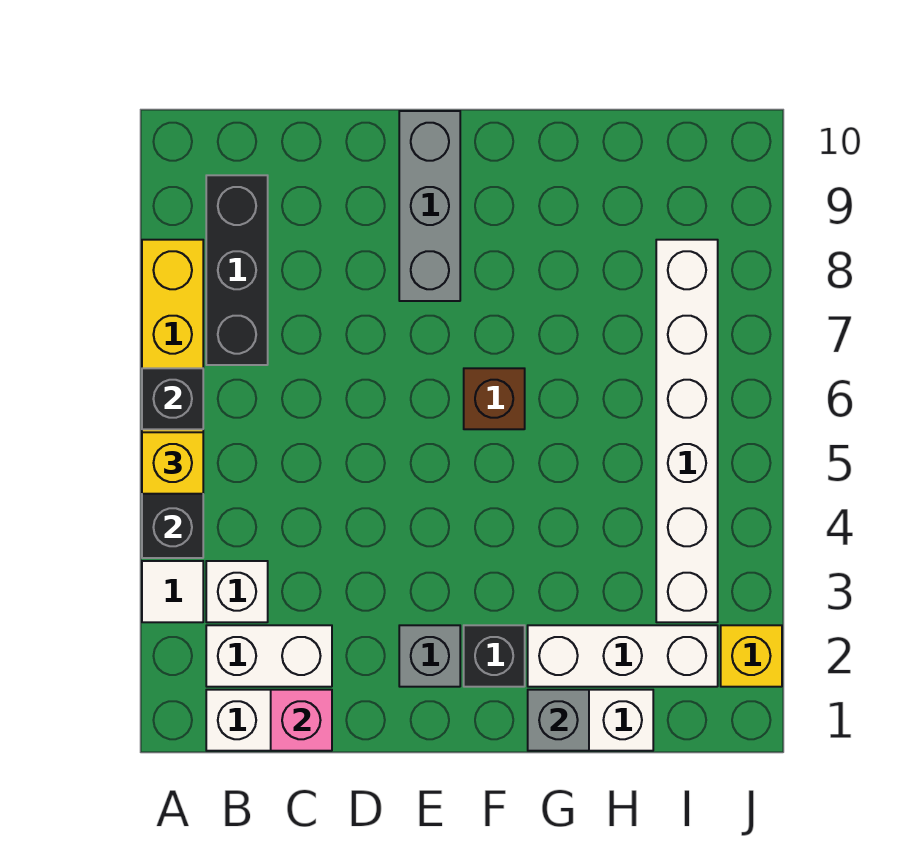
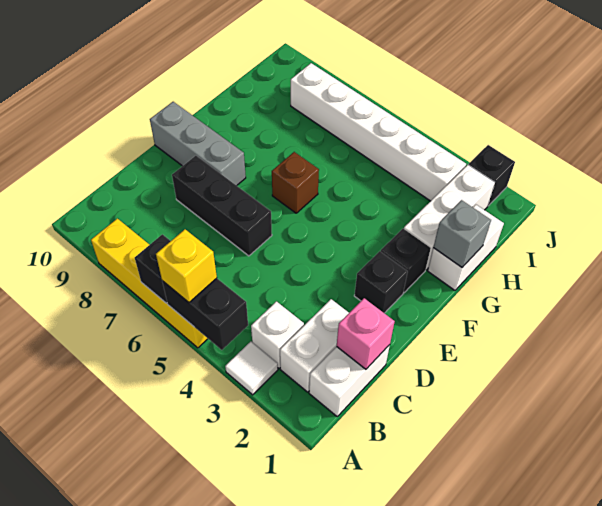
black brick B7:B9 level 1 -> black brick D6:D8 level 1
grey brick E2 level 1 -> black brick E2 level 1
yellow brick J2 level 1 -> black brick J2 level 1

